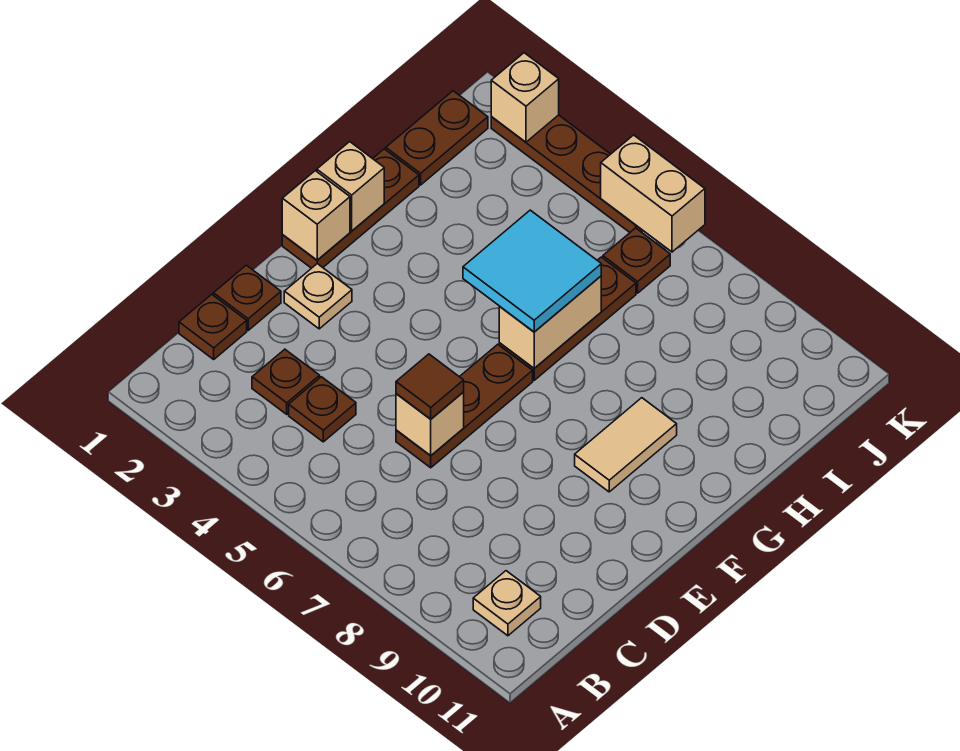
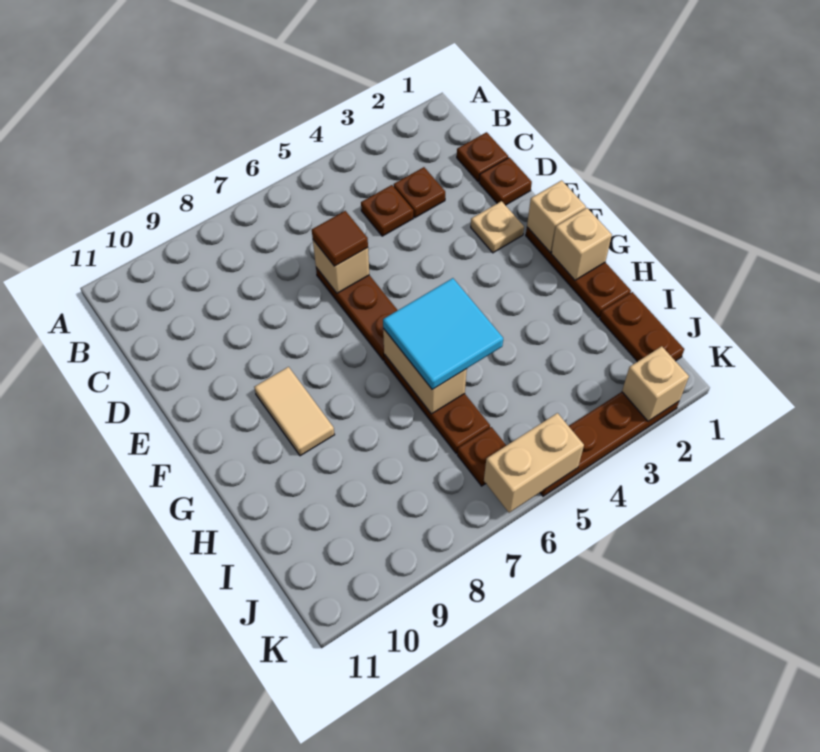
tan plate B10 level 1 -> none

